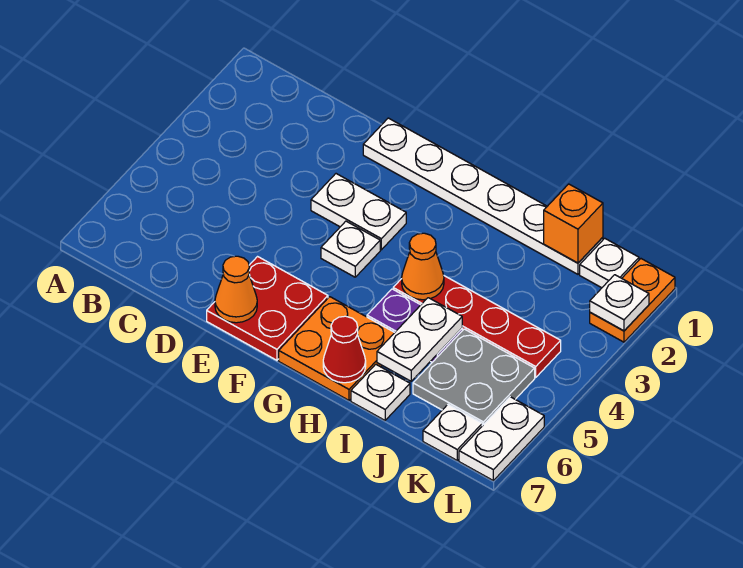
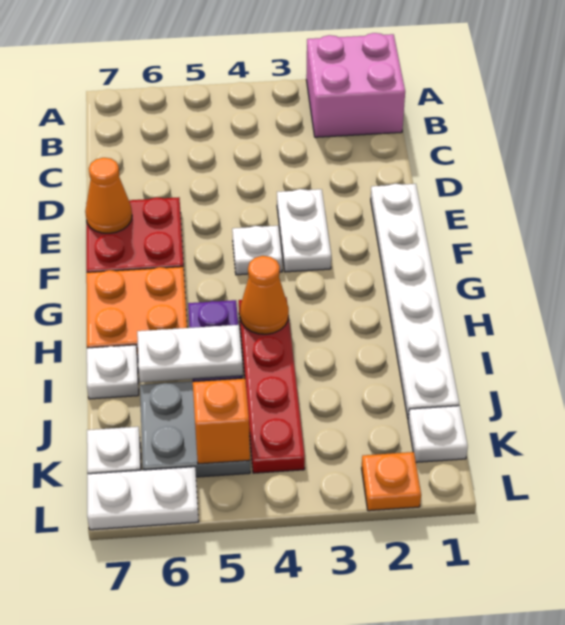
none -> pink brick A1:B2 level 1
red cone H7 level 2 -> none
orange brick J1 level 2 -> orange brick K5 level 2
orange plate L1:L2 level 1 -> orange plate L2 level 1
white plate L2 level 2 -> none

